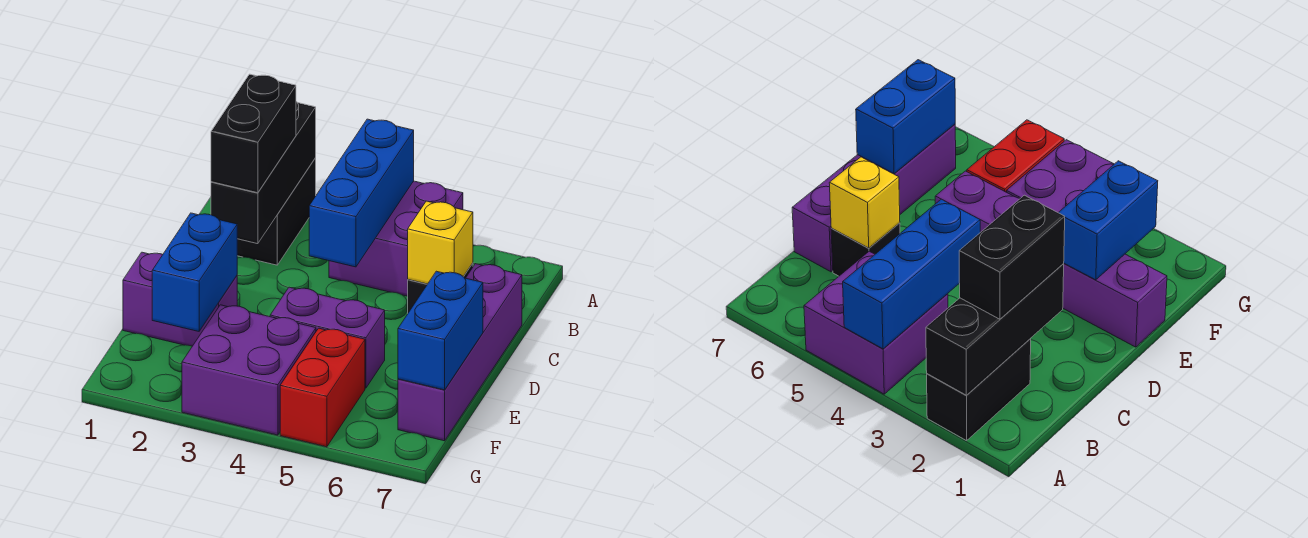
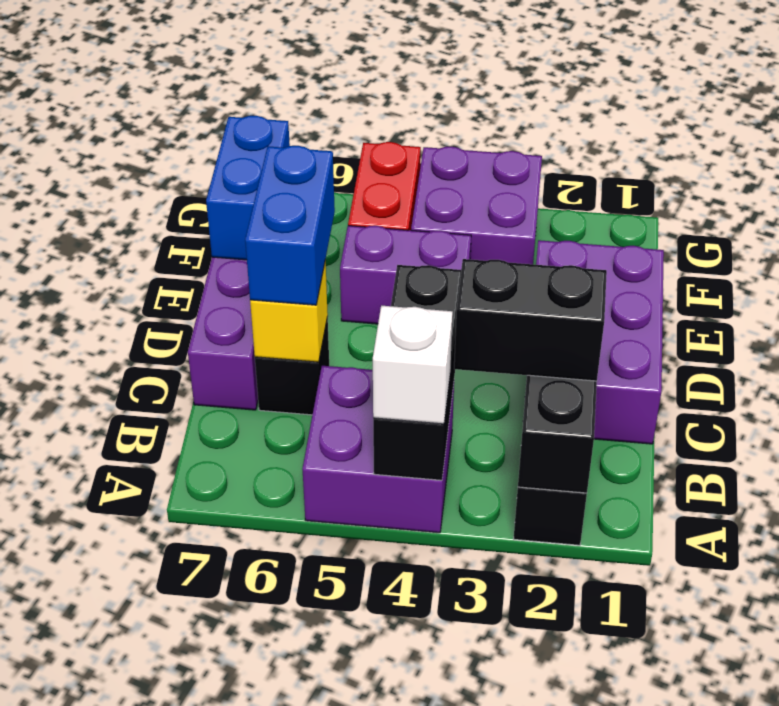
blue brick A4:C4 level 2 -> black brick A4:C4 level 2
none -> white brick A4 level 3
black brick B2:C2 level 3 -> black brick B2:B3 level 3
purple brick E1:E2 level 1 -> purple brick C1:E2 level 1
blue brick E2:F2 level 2 -> blue brick C6:D6 level 3

